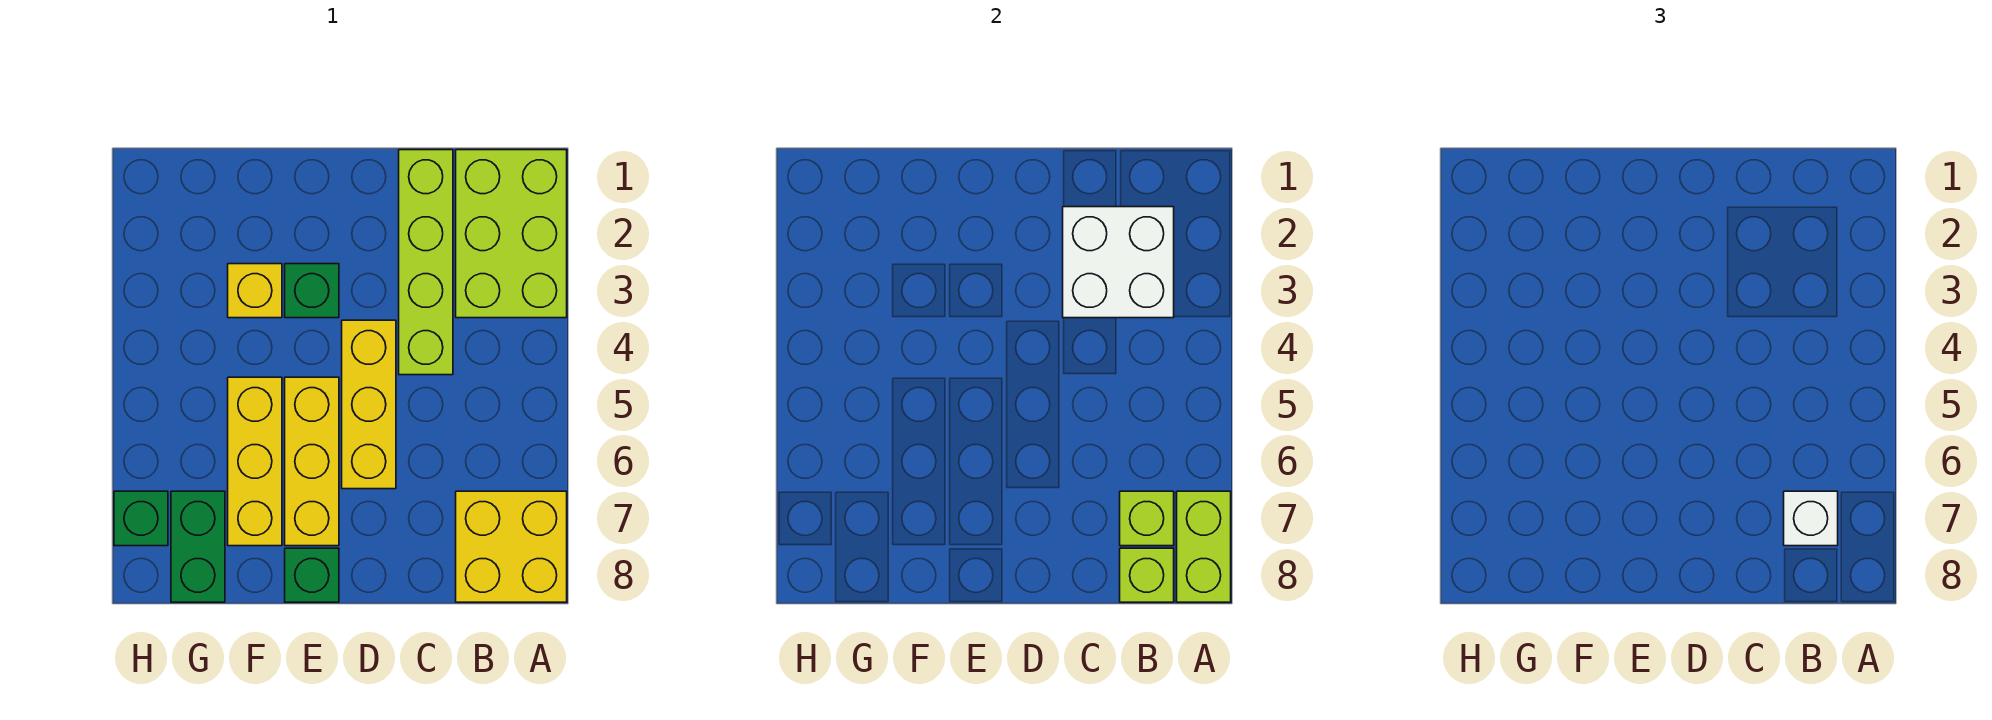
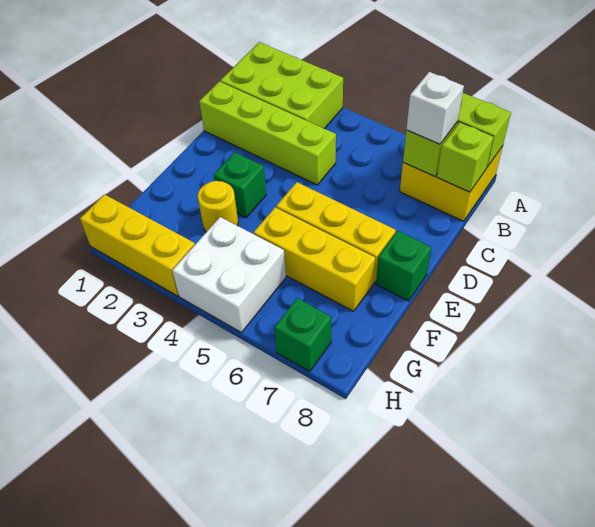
white brick B2:C3 level 2 -> white brick G4:H5 level 1
yellow brick D4:D6 level 1 -> yellow brick H1:H3 level 1
yellow brick F3 level 1 -> yellow round brick F3 level 1
green brick G7:G8 level 1 -> none

